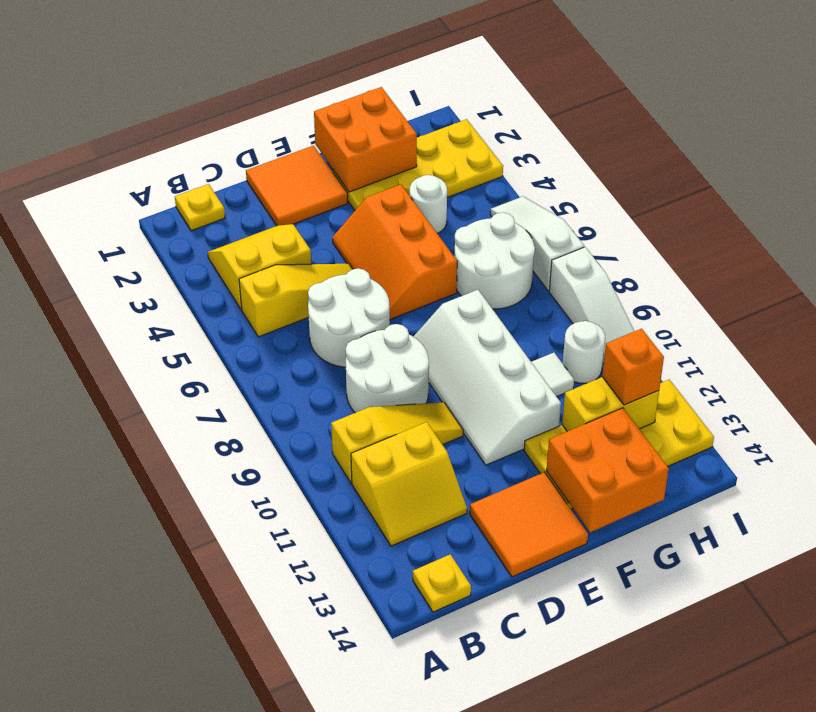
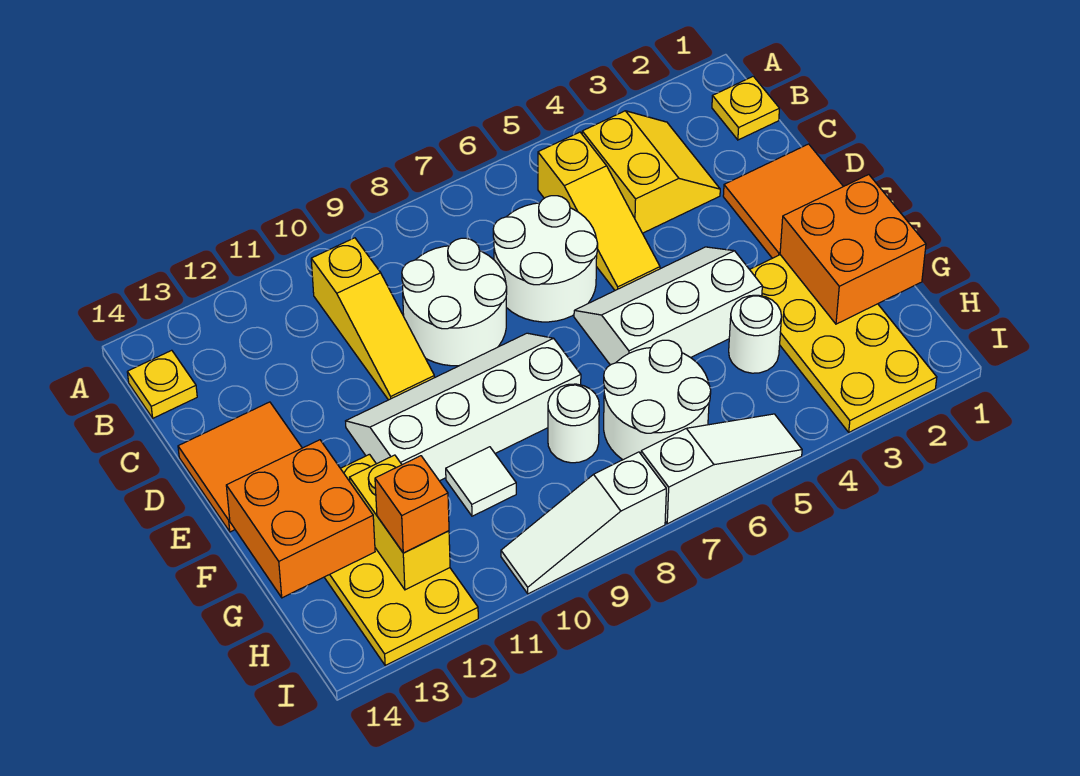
yellow slope B11:C12 level 1 top 11 -> none
orange slope E4:F6 level 1 top F -> white slope E4:F6 level 1 top F
white round brick H10 level 1 -> white round brick G8 level 1

